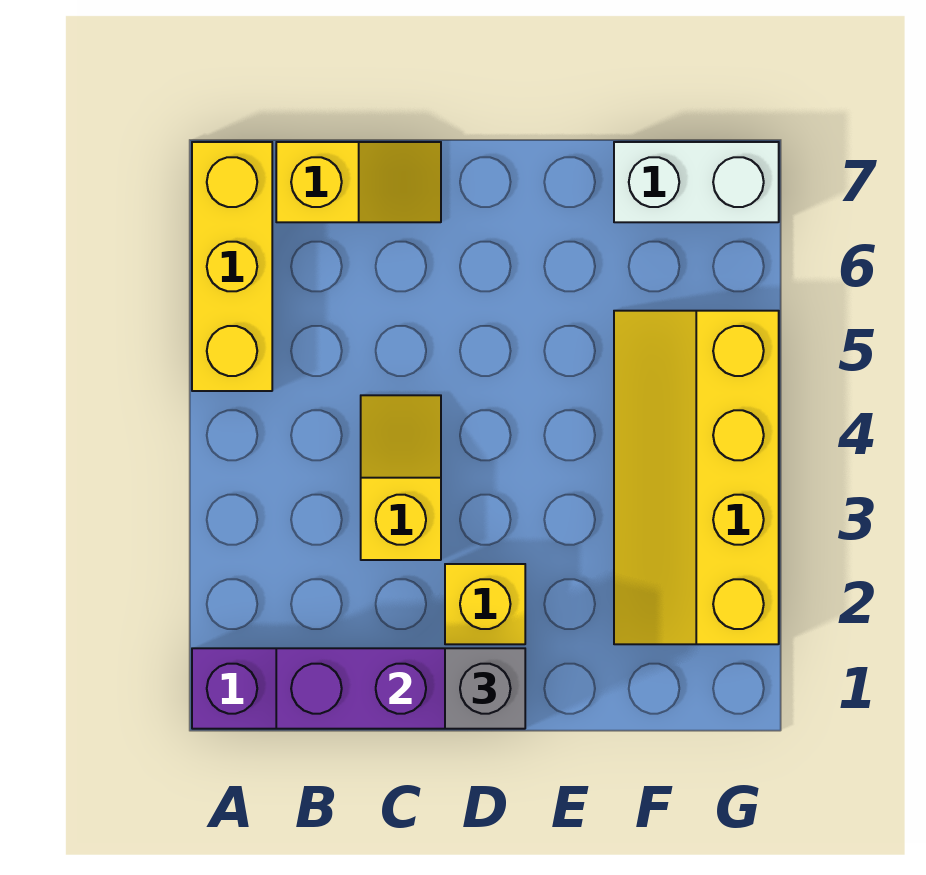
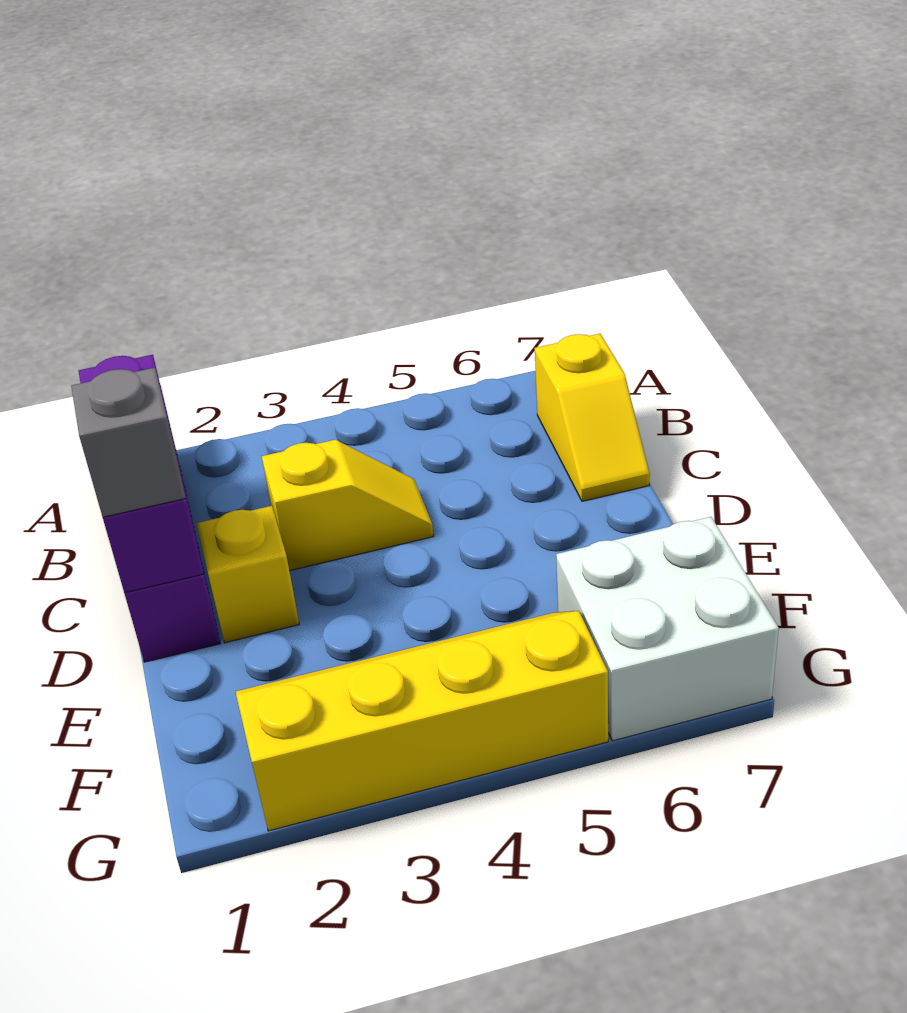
yellow brick A5:A7 level 1 -> none
white brick F7:G7 level 1 -> white brick F6:G7 level 1

